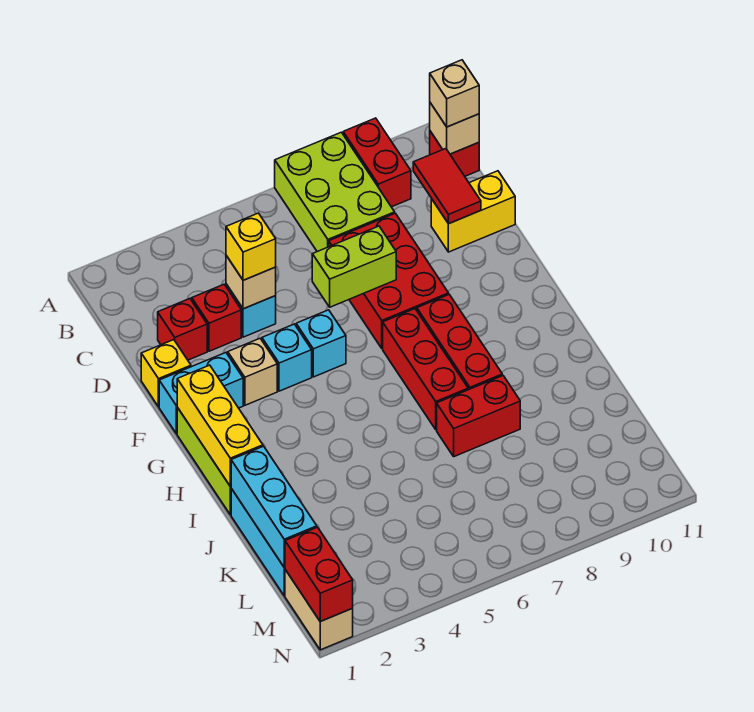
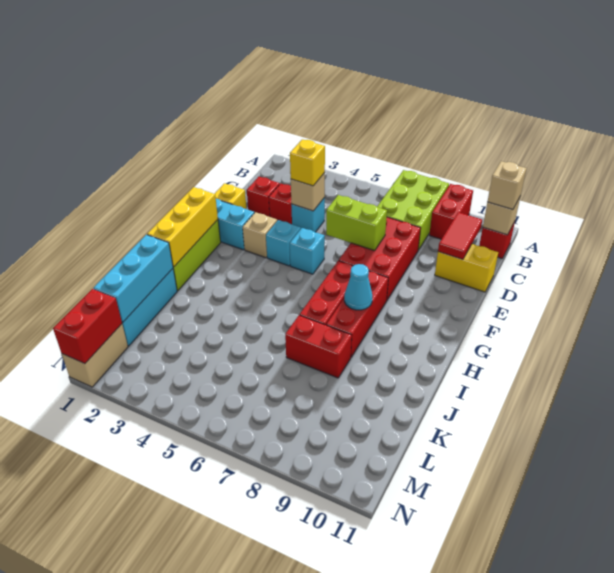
none -> cyan cone H8 level 2

